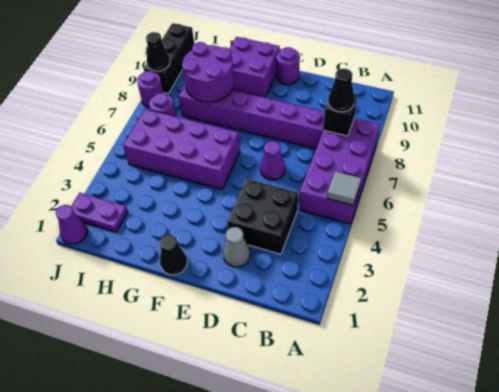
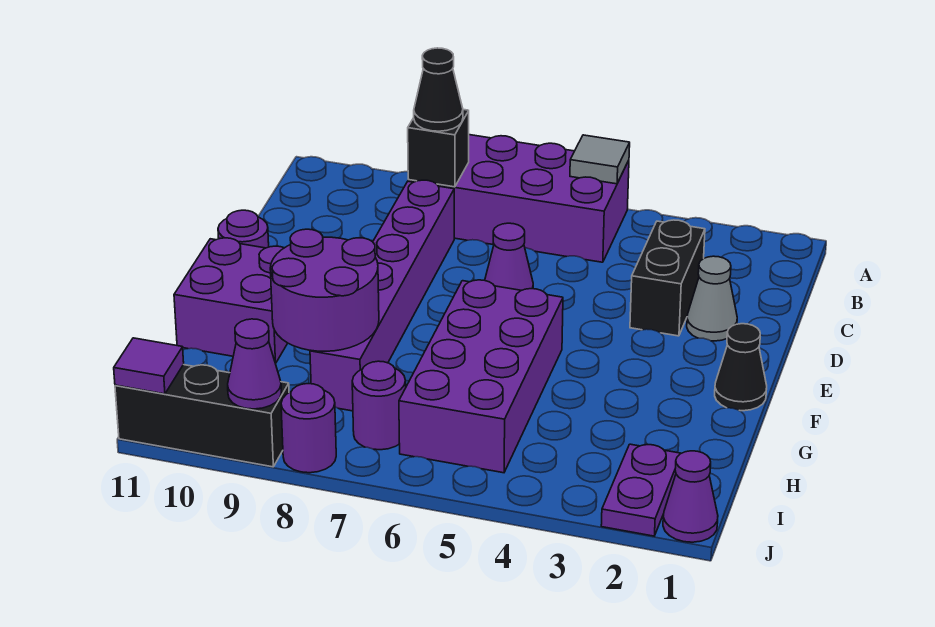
black brick C3:D4 level 1 -> black brick C3:D3 level 1
black cone J9 level 2 -> purple cone J9 level 2
none -> purple tile J11 level 2

